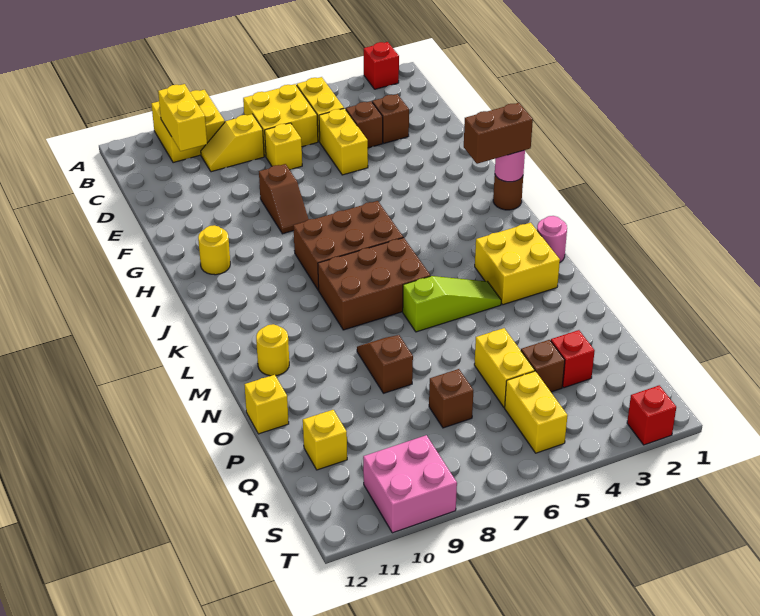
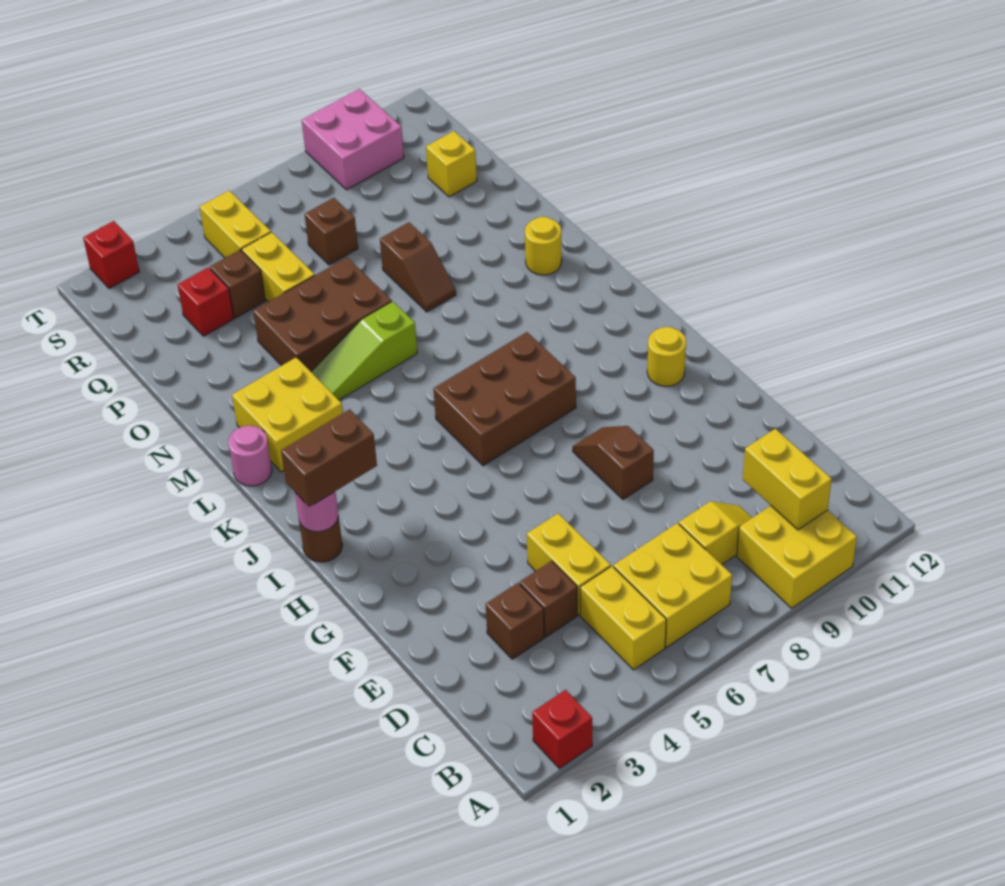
yellow brick D7 level 1 -> none
brown brick K6:L8 level 1 -> brown brick N4:O6 level 1
yellow brick O12 level 1 -> none

